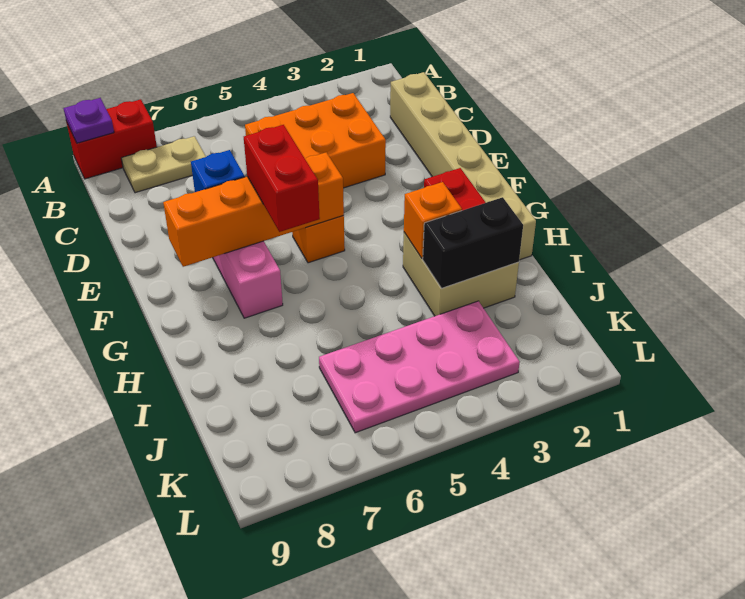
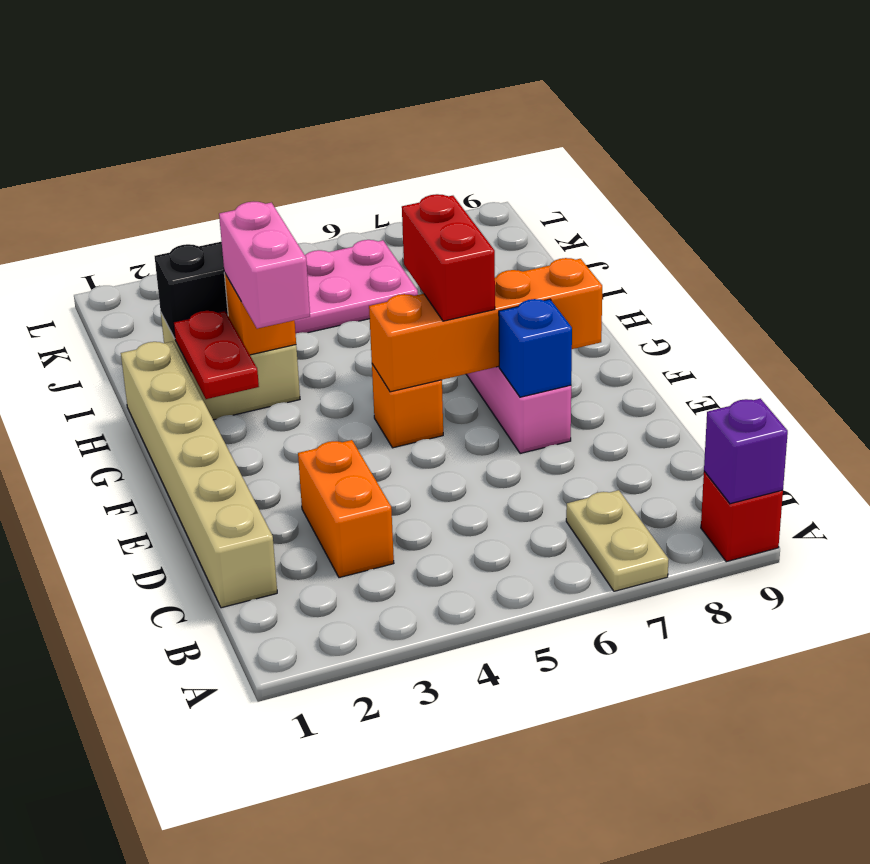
red brick A8:A9 level 1 -> red brick A9 level 1
purple plate A9 level 2 -> purple brick A9 level 2
tan plate B7:B8 level 1 -> tan plate A7:B7 level 1
orange brick C3:D5 level 1 -> orange brick C3:D3 level 1
none -> pink brick G3:H3 level 3

